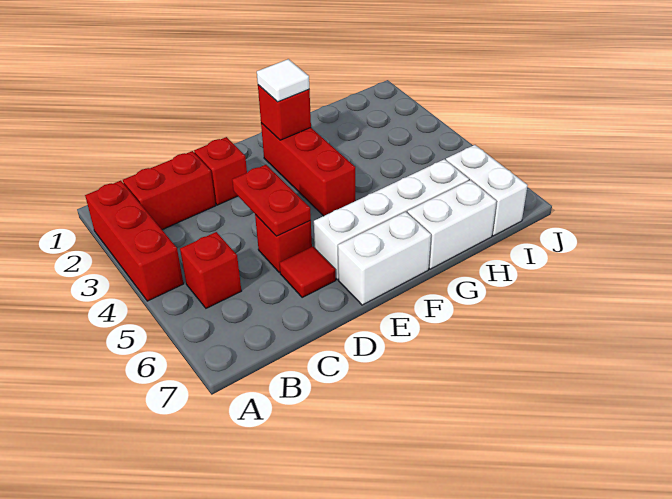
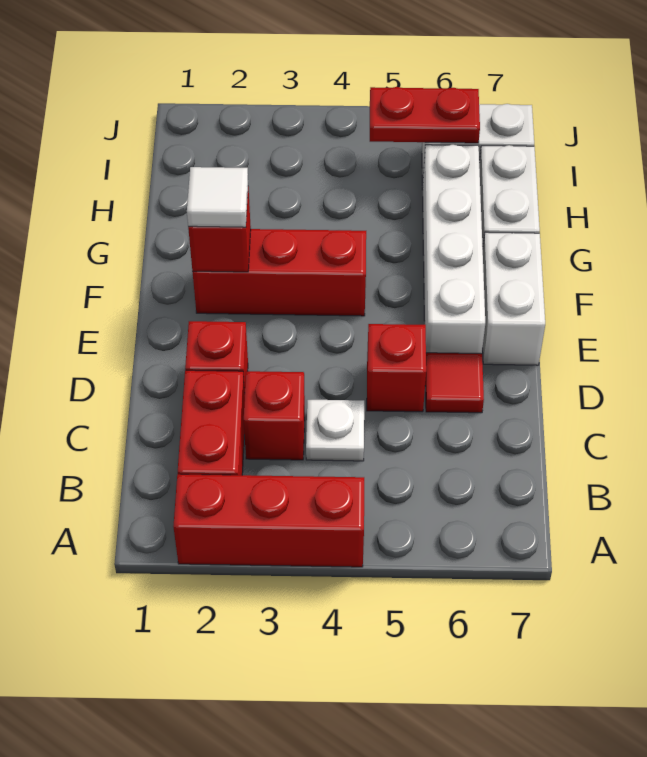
red brick B5 level 1 -> red brick C3 level 1
none -> white plate C4 level 1
red plate D4:D5 level 2 -> red plate I5:I6 level 2

